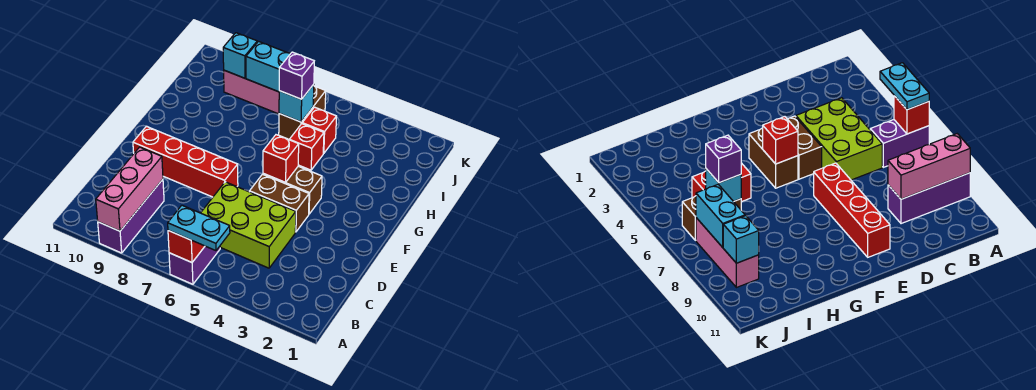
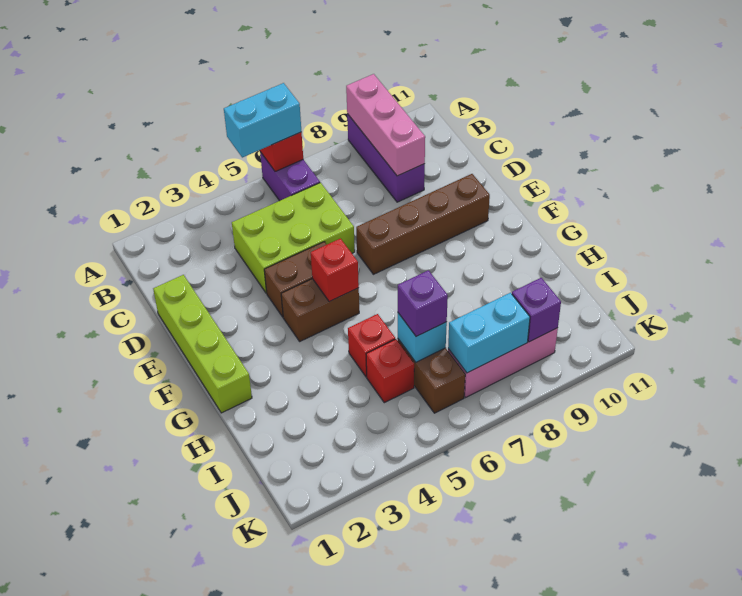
cyan plate A5:A6 level 3 -> cyan brick A5:A6 level 3
none -> lime brick D1:G1 level 1
red brick E7:E10 level 1 -> brown brick E7:E10 level 1
cyan brick J9 level 2 -> purple brick J9 level 2

